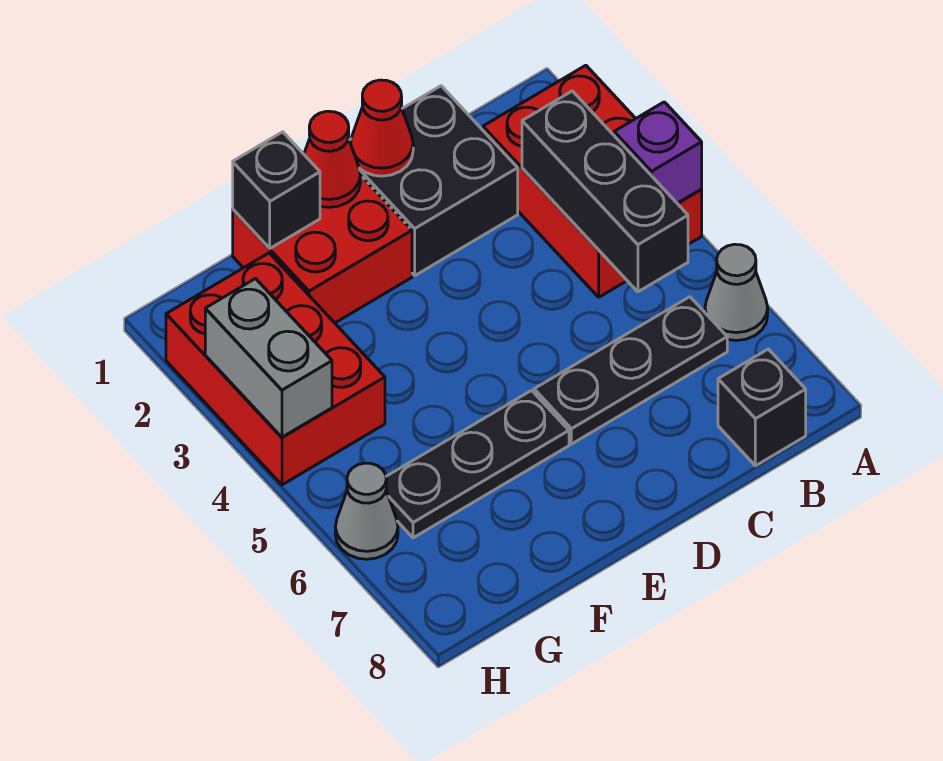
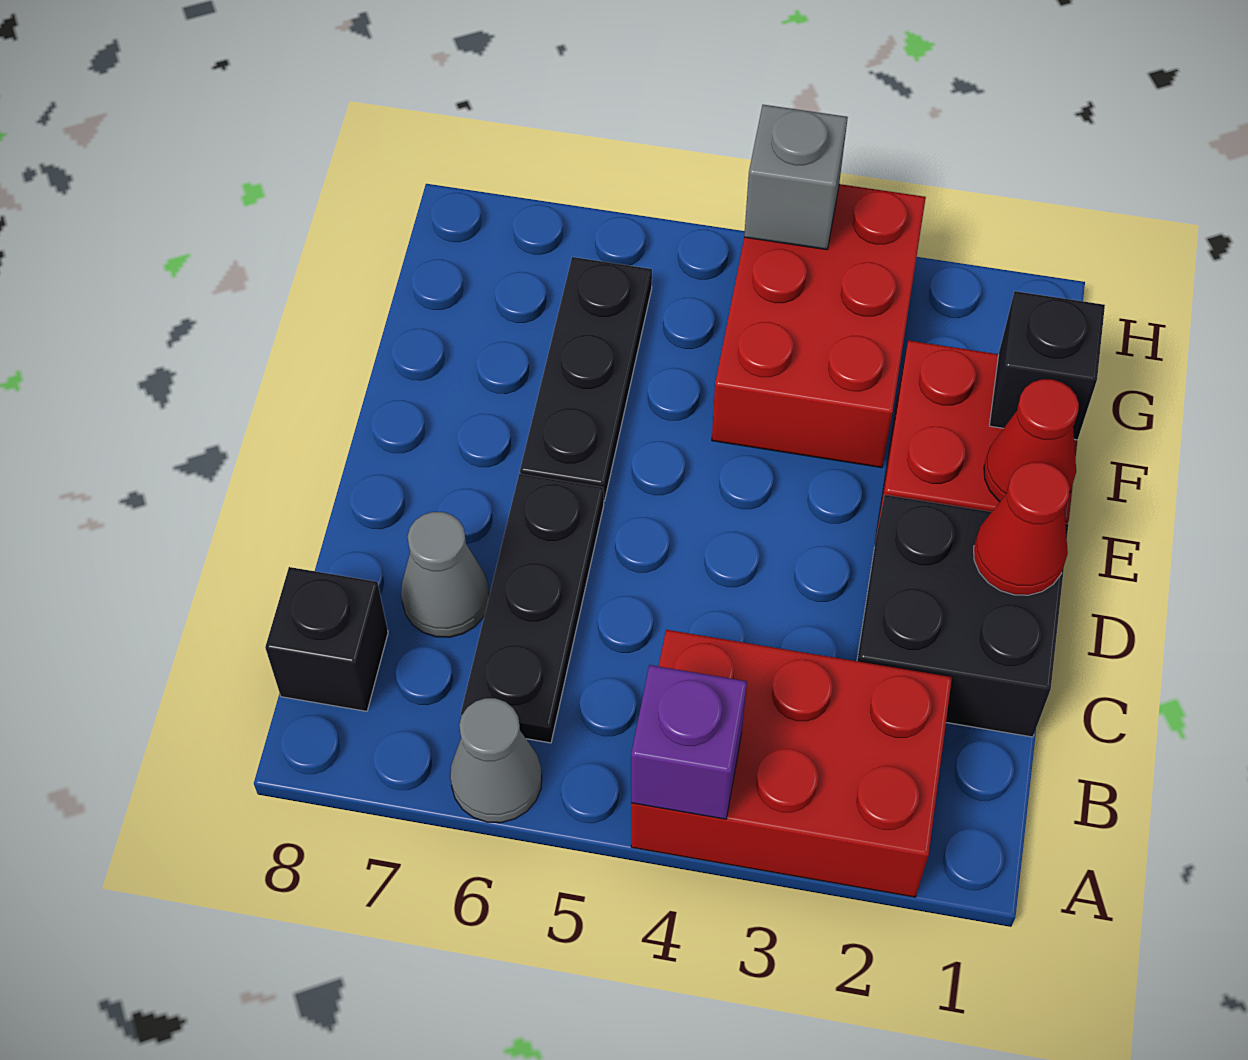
black brick B3:B5 level 2 -> none
red brick G2:H4 level 1 -> red brick F3:H4 level 1
grey brick H3:H4 level 2 -> grey brick H4 level 2
grey cone H6 level 1 -> grey cone C7 level 1

